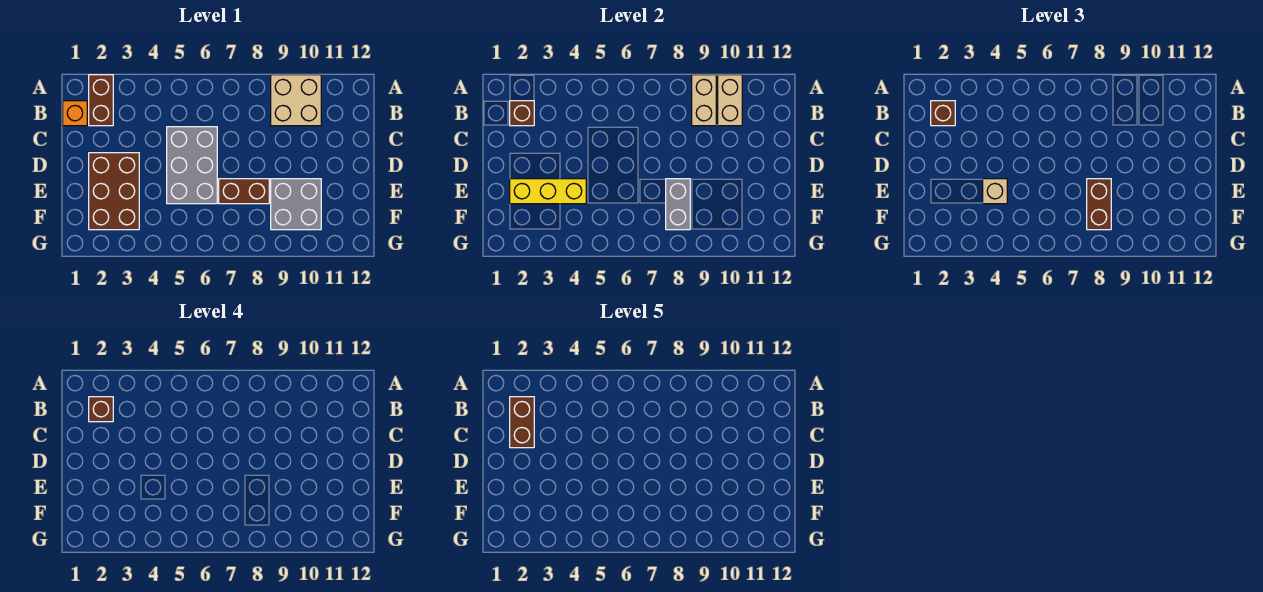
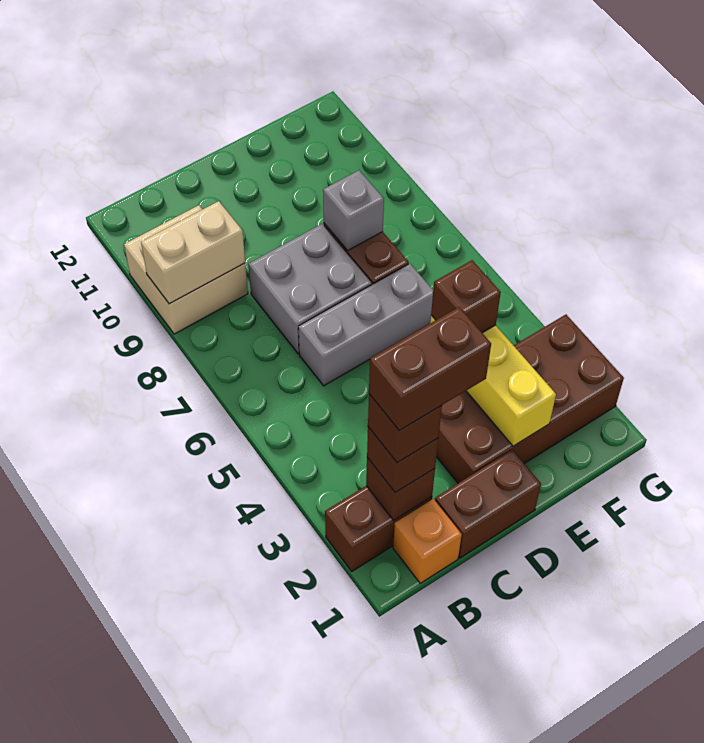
tan brick A10:B10 level 2 -> none
grey brick C5:E6 level 1 -> grey brick C6:E6 level 1
brown brick D2:F3 level 1 -> brown brick D2:G3 level 1
tan brick E4 level 3 -> brown brick E4 level 3
grey brick E8:F8 level 2 -> grey brick E8 level 2
brown brick E8:F8 level 3 -> brown brick C1:D1 level 1
grey brick E9:F10 level 1 -> grey brick C7:D8 level 1

